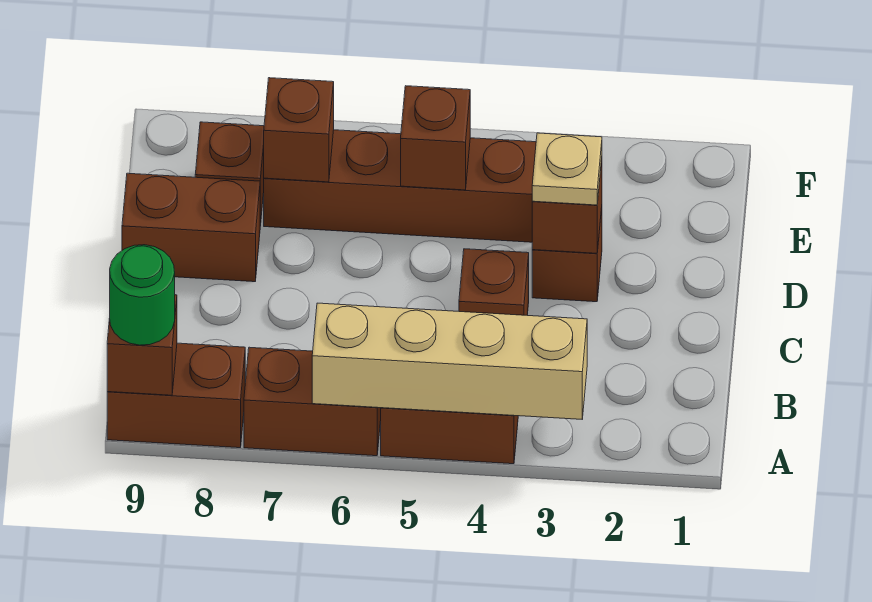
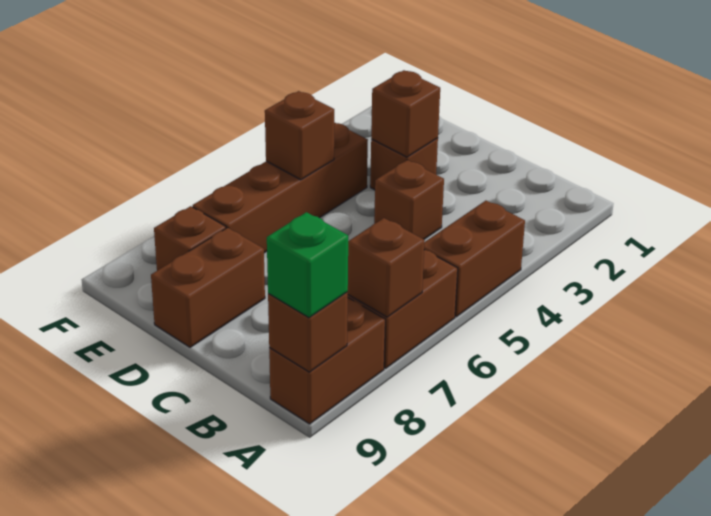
tan brick A3:A6 level 2 -> none
green round brick A9 level 3 -> green brick A9 level 3
tan plate D3 level 3 -> none
brown brick E7 level 2 -> brown brick A7 level 2

